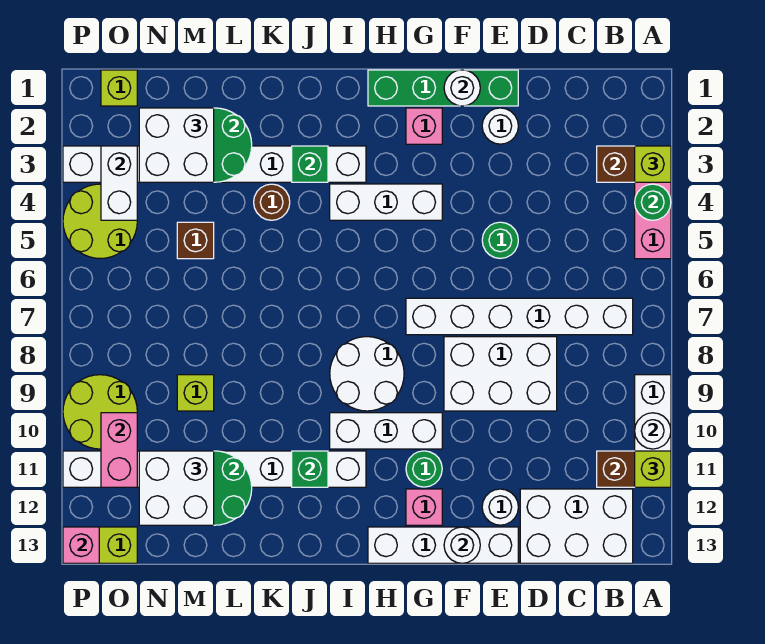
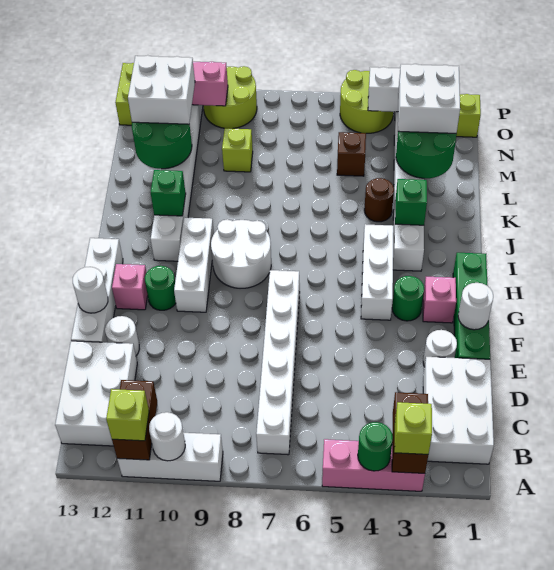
white brick D8:F9 level 1 -> white brick B1:D2 level 1
green round brick E5 level 1 -> green round brick G3 level 1
pink brick P13 level 2 -> none

